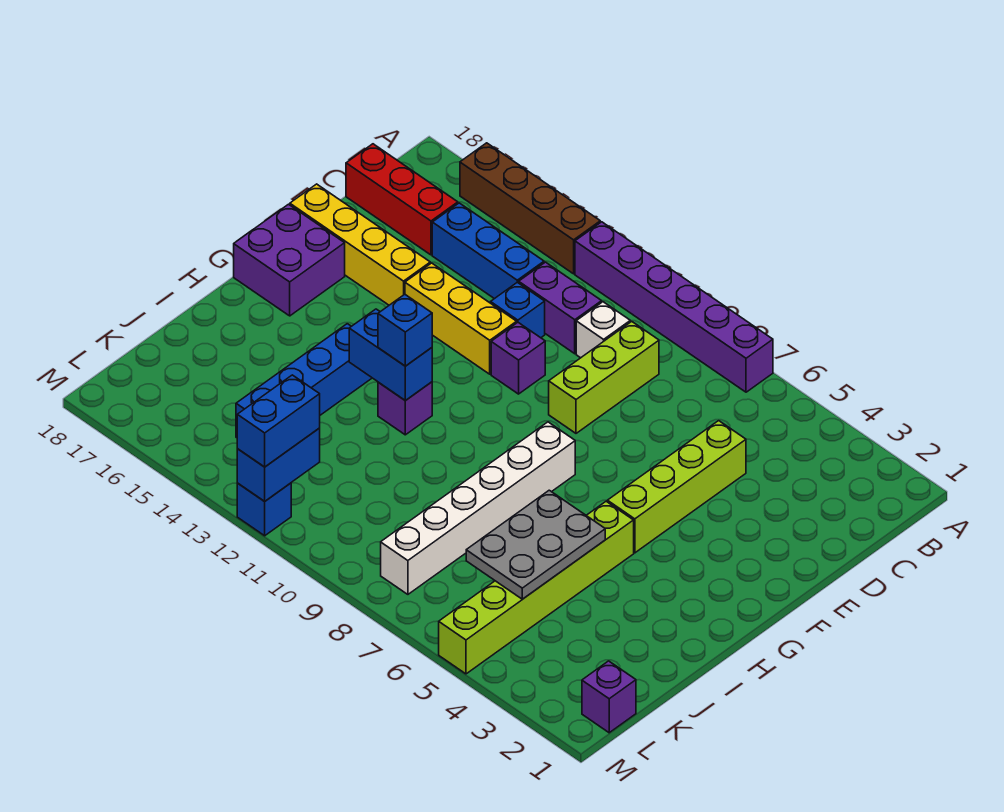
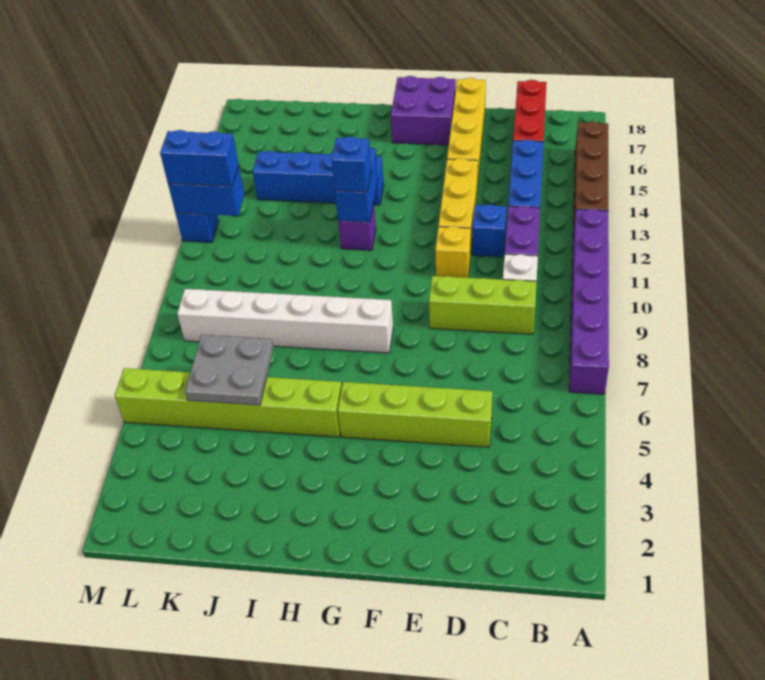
purple brick E11 level 1 -> yellow brick E11 level 1
grey plate I5:K6 level 2 -> grey plate J5:K6 level 2
purple brick L1 level 1 -> none

